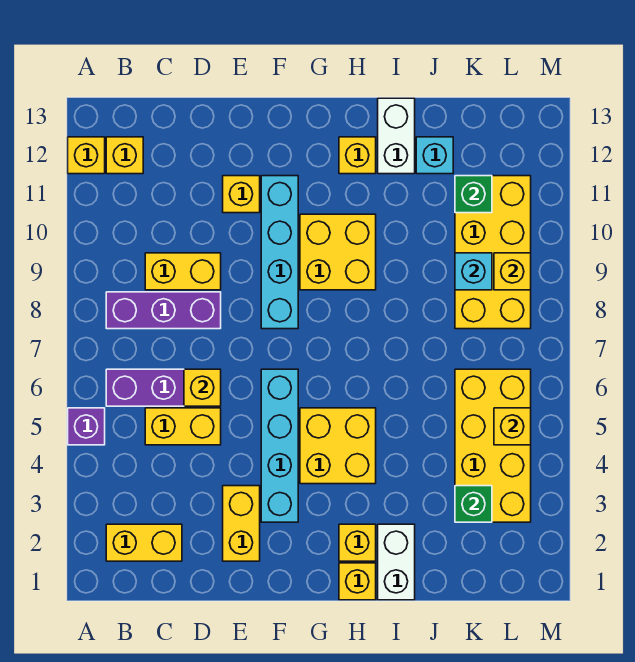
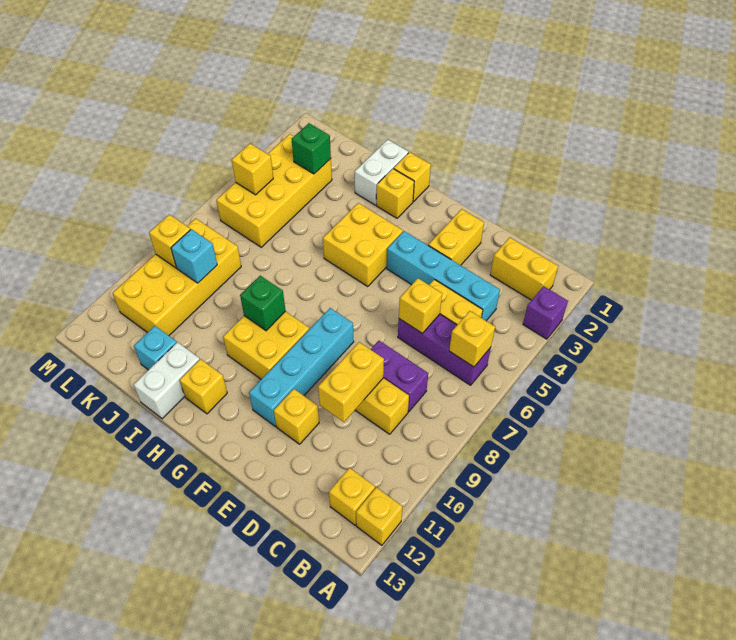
purple brick A5 level 1 -> purple brick A3 level 1
none -> yellow brick B6 level 2
purple brick B8:D8 level 1 -> purple brick C8:D8 level 1
none -> yellow brick D9:D10 level 2
cyan brick F3:F6 level 1 -> cyan brick C4:F4 level 1
green brick K11 level 2 -> green brick H9 level 2

